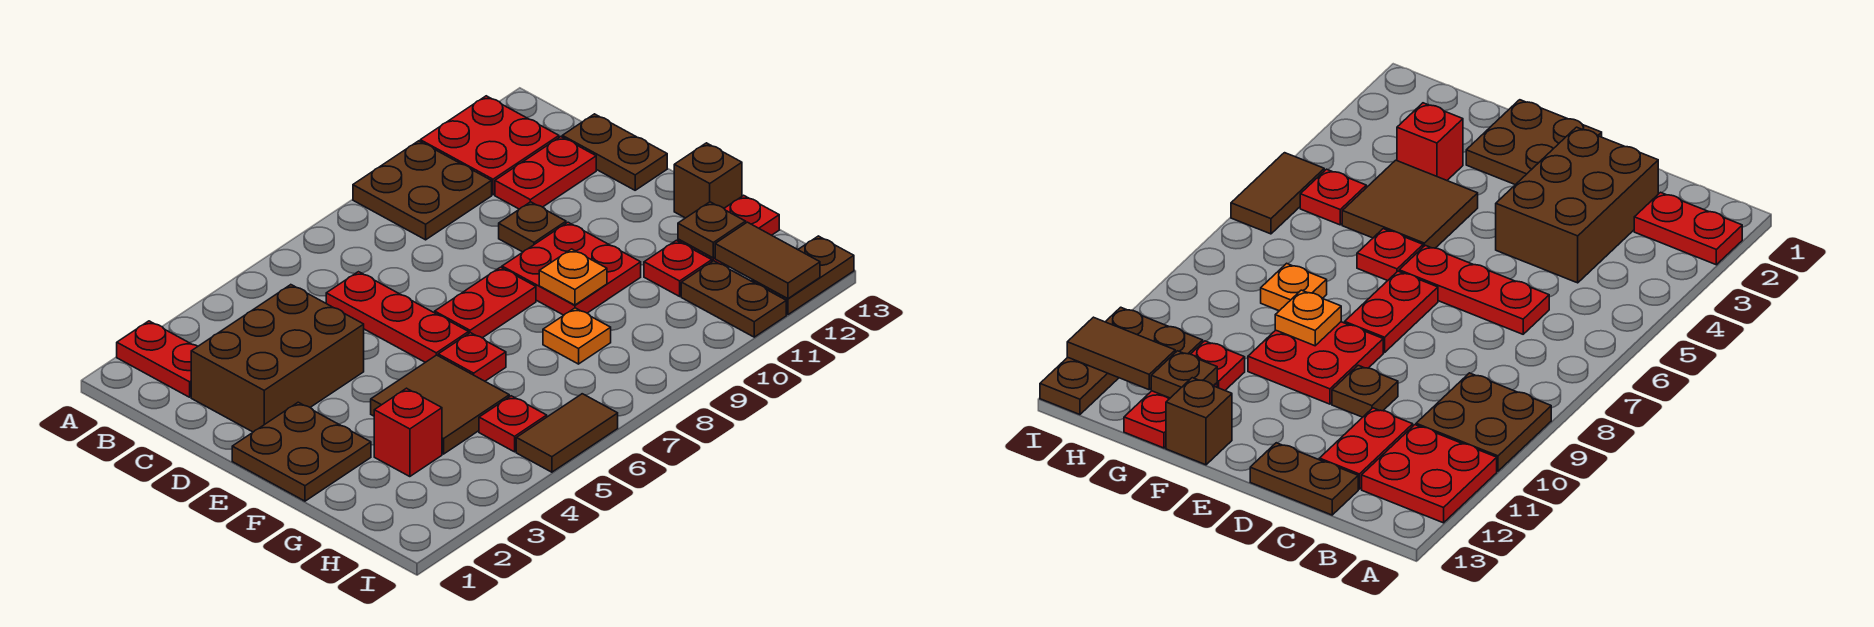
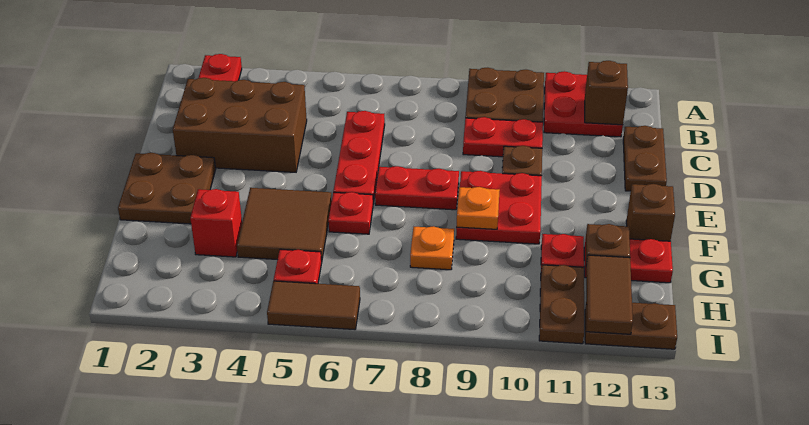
none -> brown brick B12 level 2
red plate C11:C12 level 1 -> red plate C9:C10 level 1

